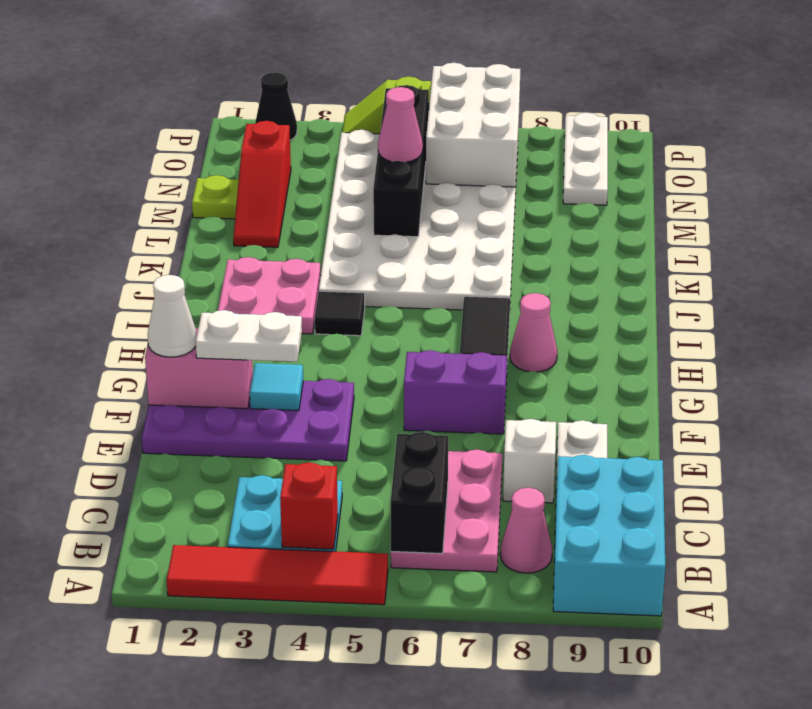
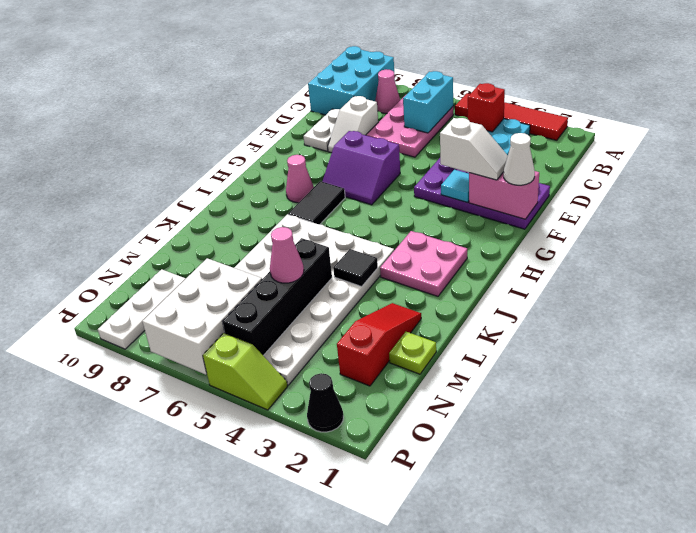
black brick B6:C6 level 2 -> cyan brick B6:C6 level 2
white plate F2:F3 level 3 -> white slope F2:F3 level 3 top 3
black tile I4 level 1 -> black tile K4 level 2

